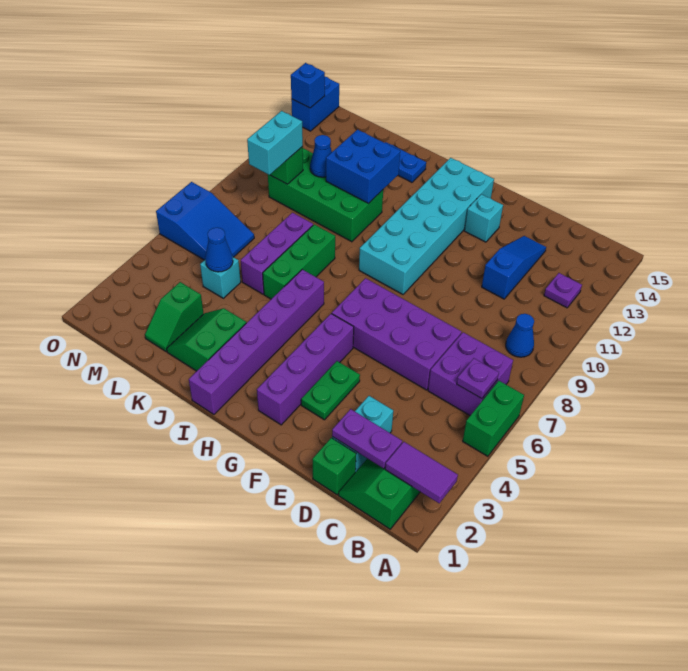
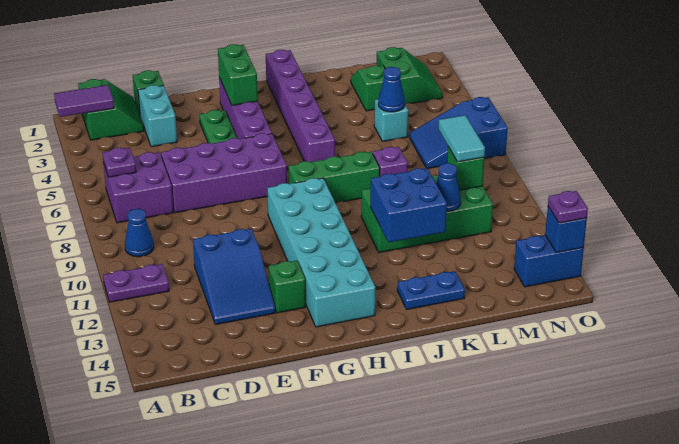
green brick A5:A6 level 1 -> green brick G2:G3 level 2
purple plate B12 level 1 -> purple plate O14 level 3
purple plate C2:D2 level 2 -> purple plate A11:B11 level 1
blue slope D11:D13 level 1 top 11 -> blue slope D11:E13 level 1 top 11
cyan brick F13 level 1 -> green brick F13 level 1
green slope J2:K3 level 1 top J -> green slope M2:N3 level 1 top M
green brick J6:J8 level 1 -> green brick H8:J8 level 1
purple brick K6:K8 level 1 -> purple brick K8 level 1
cyan brick M9:M10 level 3 -> cyan tile M9:M10 level 3
blue brick O14:O15 level 1 -> blue brick N14:O14 level 1

